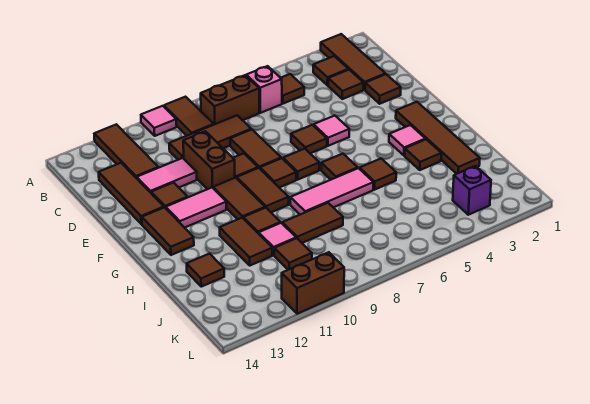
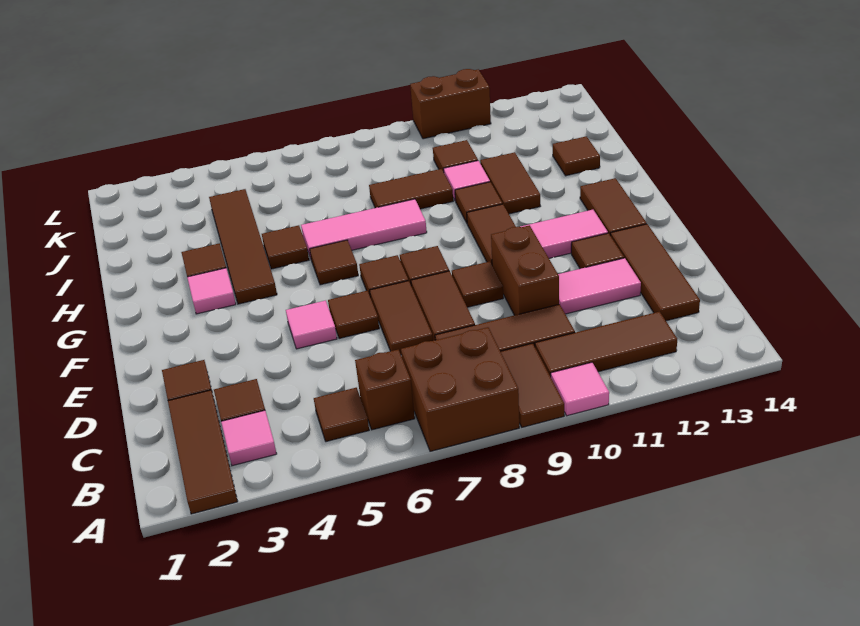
brown tile A12:C12 level 1 -> brown tile B10:B12 level 1
brown tile B3 level 1 -> pink tile B3 level 1
pink brick B6 level 1 -> brown brick B6 level 1
brown brick B7:B8 level 1 -> brown brick A7:B8 level 1
brown tile F2:I2 level 1 -> brown tile G4:J4 level 1
brown tile F9:G9 level 1 -> brown tile D7:E7 level 1
purple brick K3 level 1 -> none

